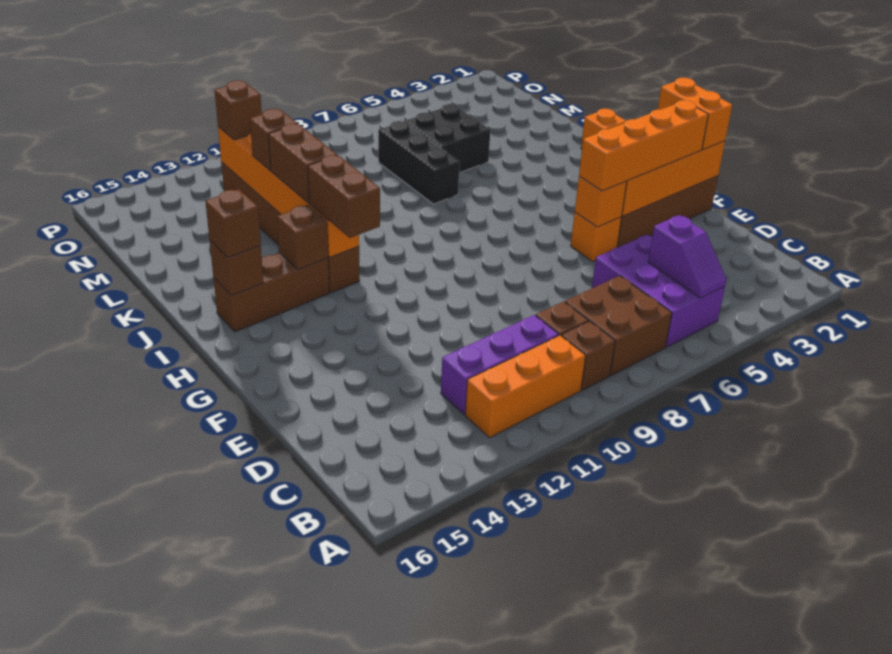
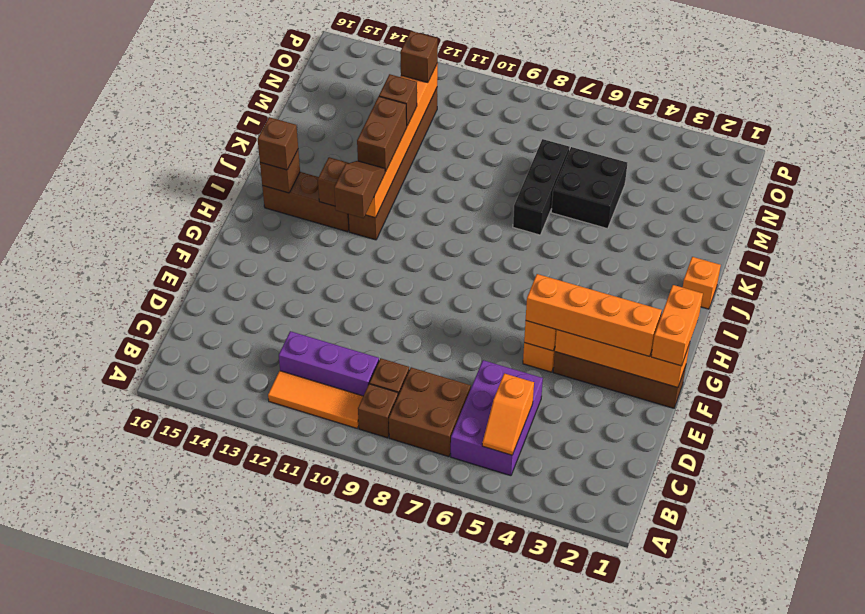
purple slope B5:C5 level 2 top C -> orange slope B5:C5 level 2 top C
orange brick B10:B12 level 1 -> orange tile B10:B12 level 1
brown brick H12:I12 level 3 -> brown slope H12:I12 level 3 top H

